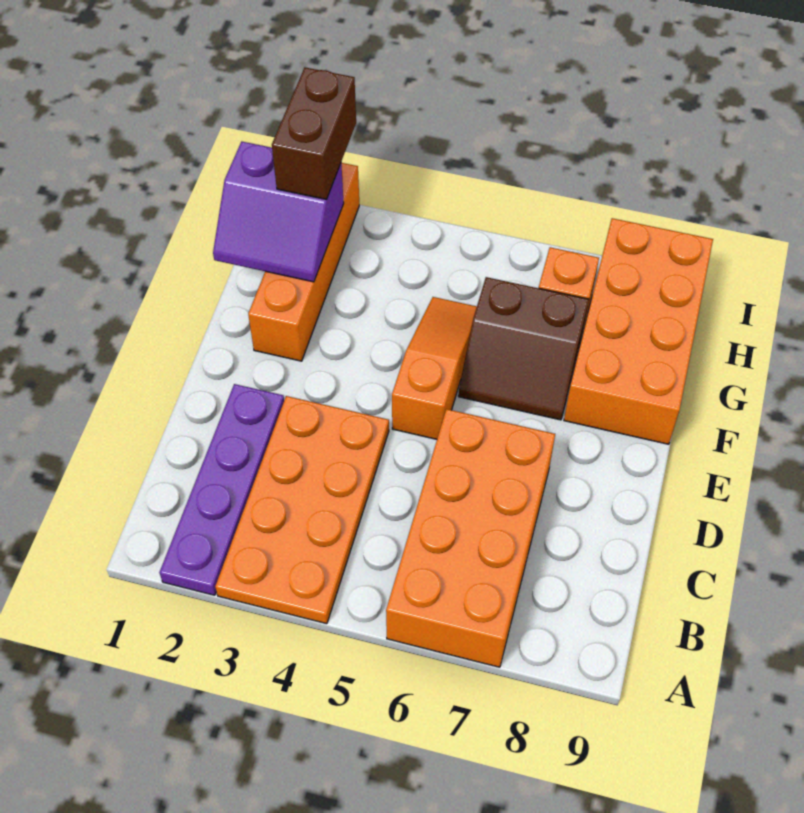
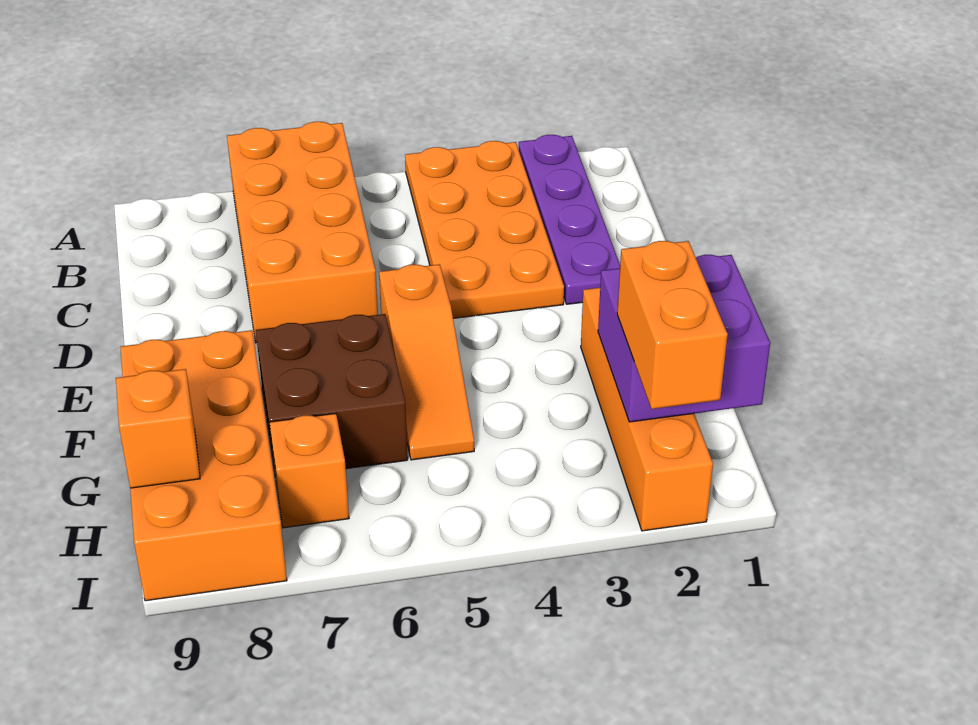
brown slope F6:G7 level 1 top G -> brown brick F6:G7 level 1
purple slope G1:H2 level 2 top H -> purple brick G1:H2 level 2
brown brick H2:I2 level 3 -> orange brick H2:I2 level 3
none -> orange brick H9 level 2

